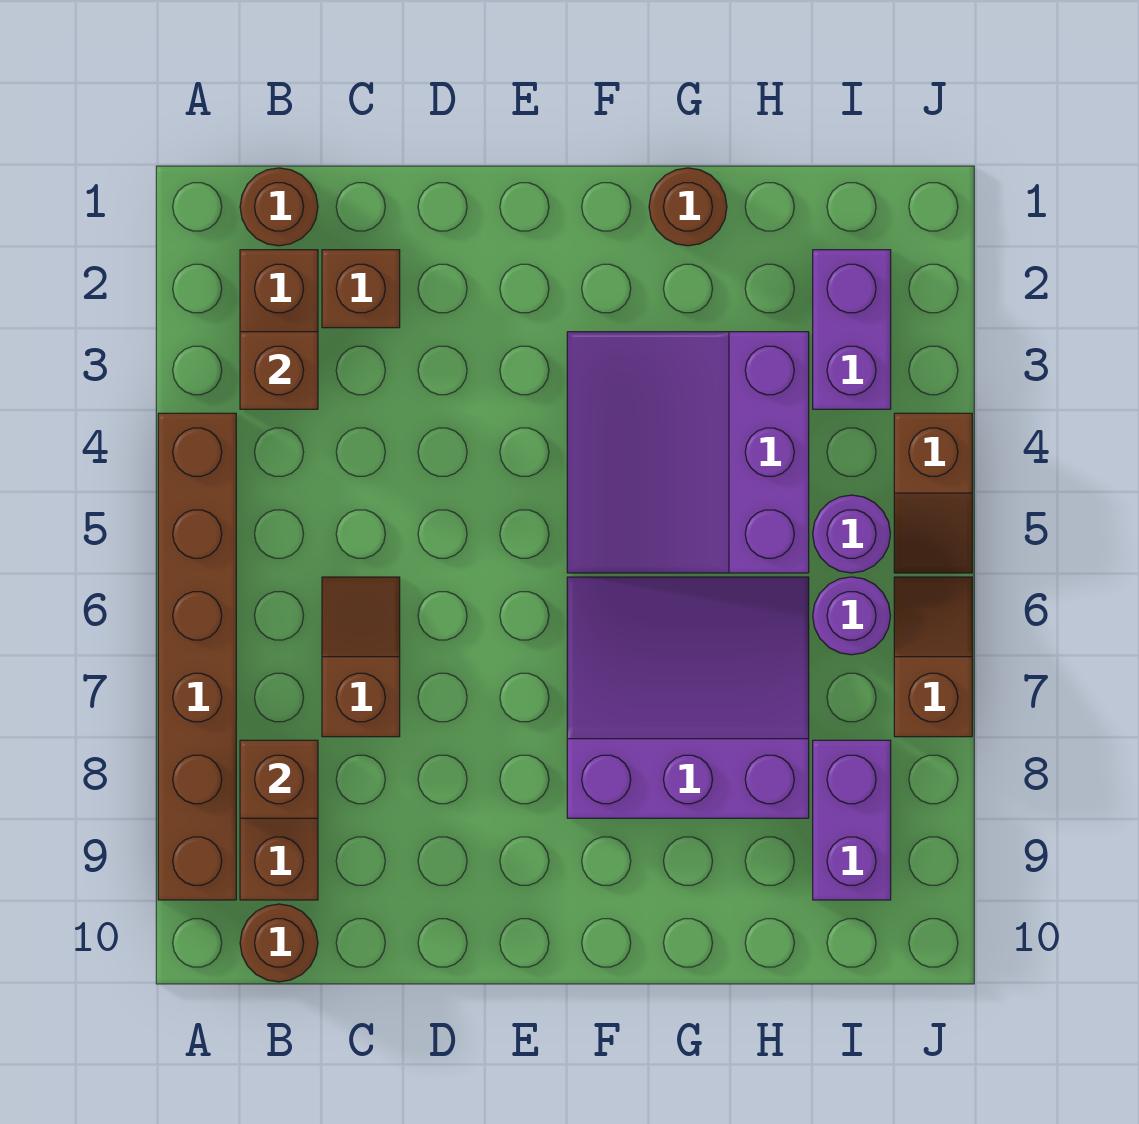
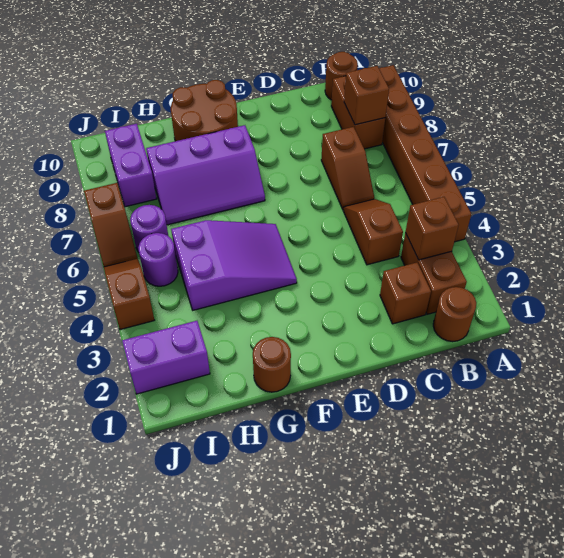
none -> brown slope C4:C5 level 1 top 4
purple slope F3:H5 level 1 top H -> purple slope F4:H5 level 1 top H
purple slope F6:H8 level 1 top 8 -> purple slope F7:H8 level 1 top 8
none -> brown round brick F9:G10 level 1
purple brick I2:I3 level 1 -> purple brick I2:J2 level 1

